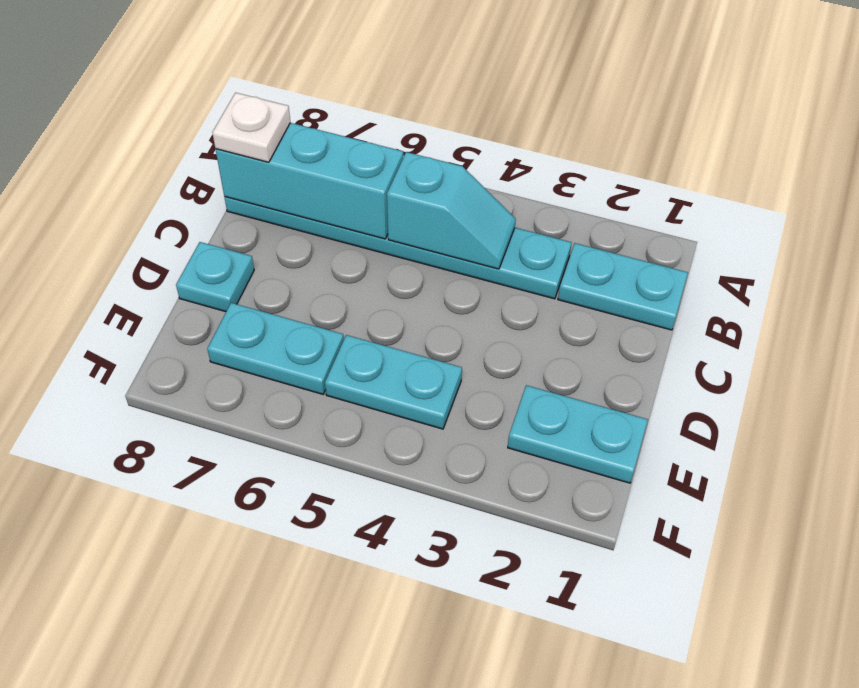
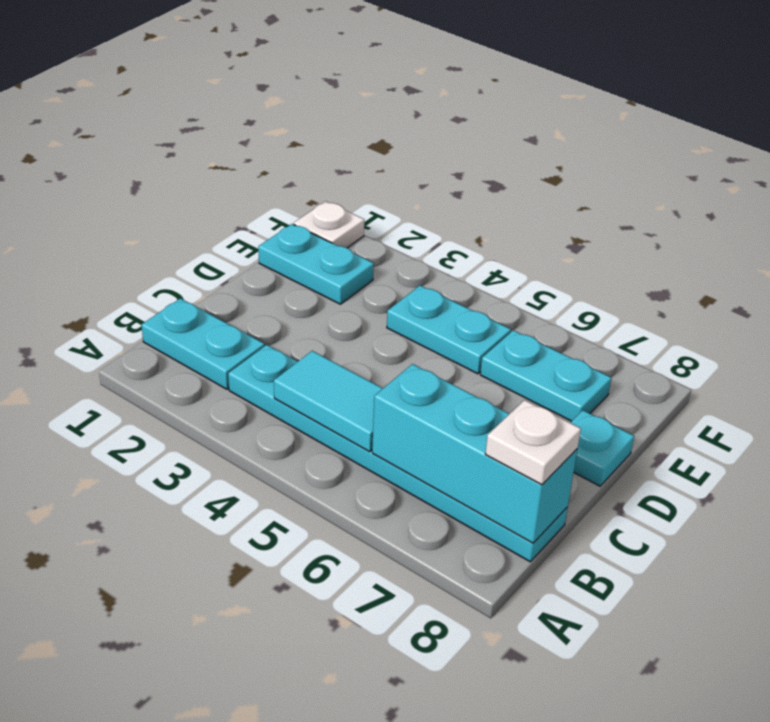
cyan slope B4:B5 level 2 top 5 -> cyan tile B4:B5 level 2
none -> white plate F1 level 1

